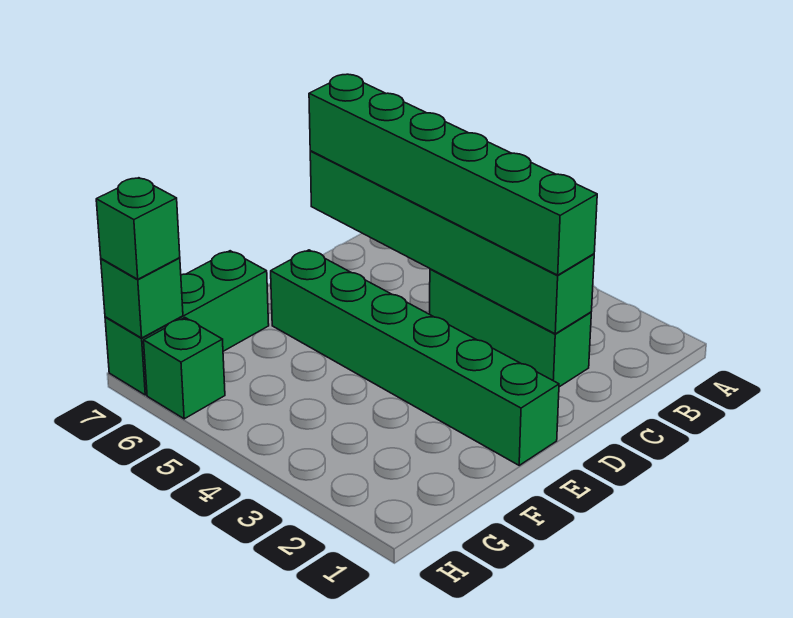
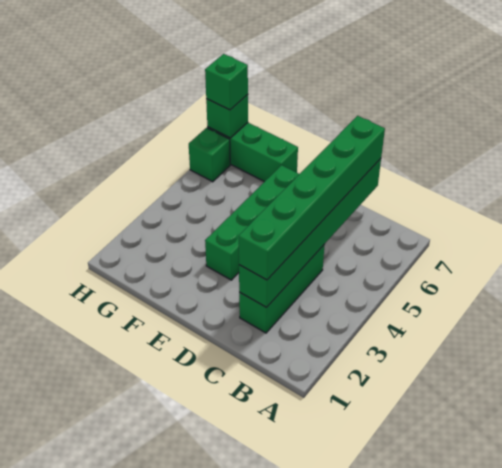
green brick E1:E6 level 1 -> green brick E3:E6 level 1

